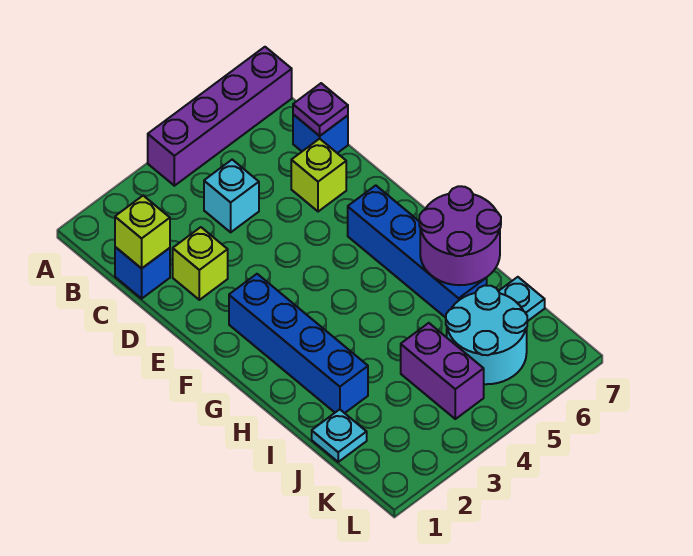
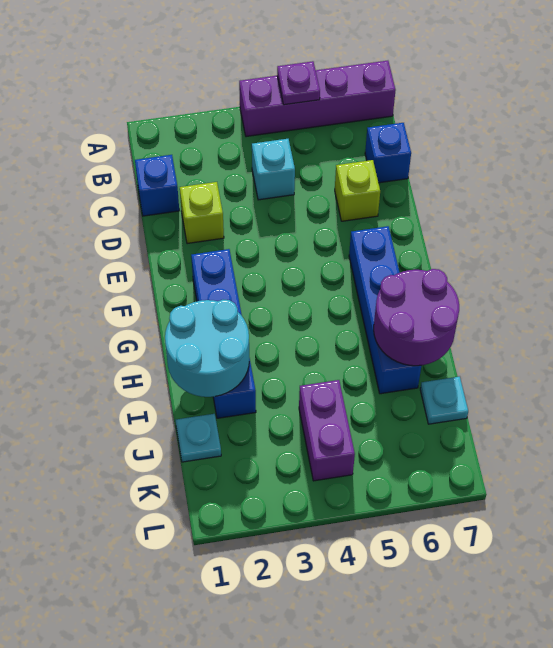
lime brick C1 level 2 -> none
purple plate C7 level 2 -> purple plate A5 level 2
cyan round brick J5:K6 level 1 -> cyan round brick H1:I2 level 2

